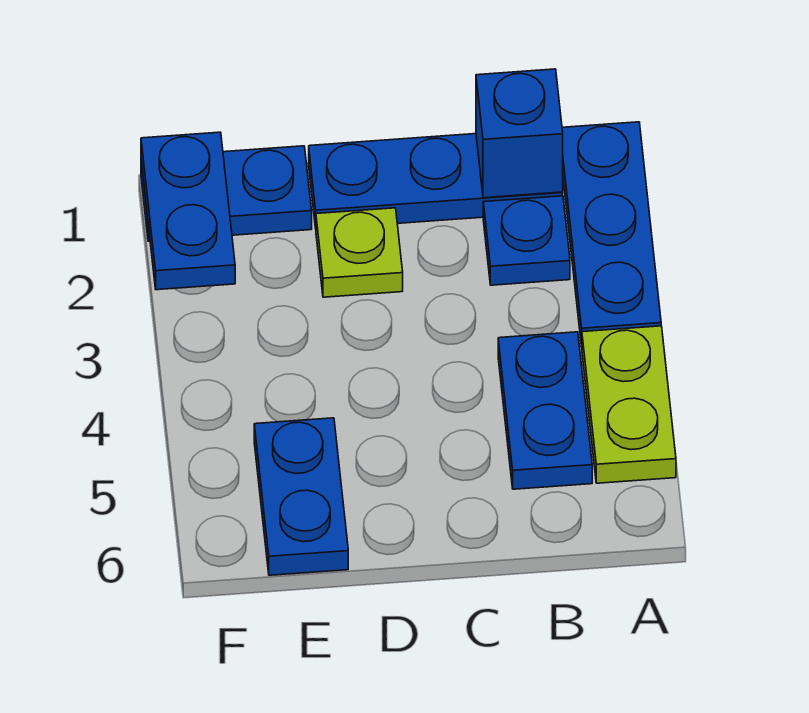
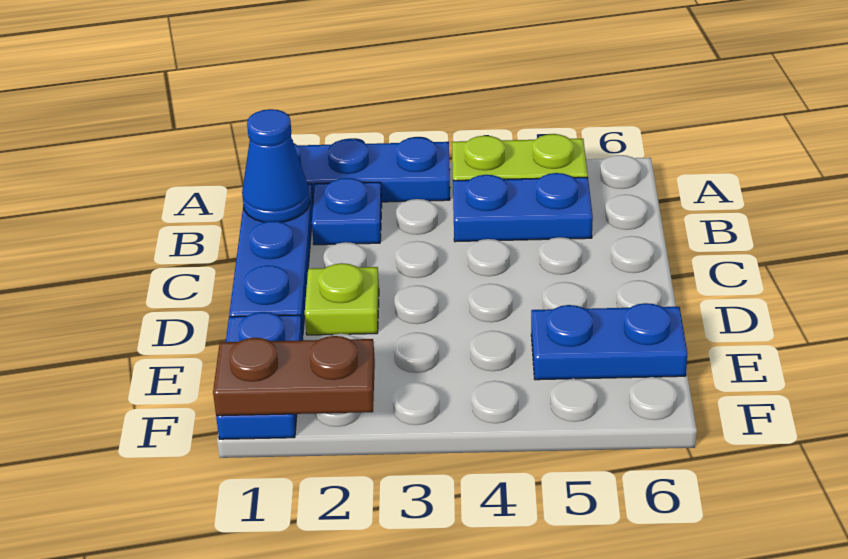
blue brick B1 level 2 -> blue cone B1 level 2
blue plate F1:F2 level 2 -> brown plate F1:F2 level 2

